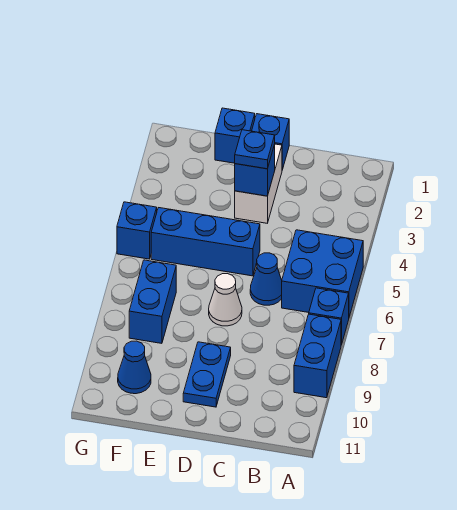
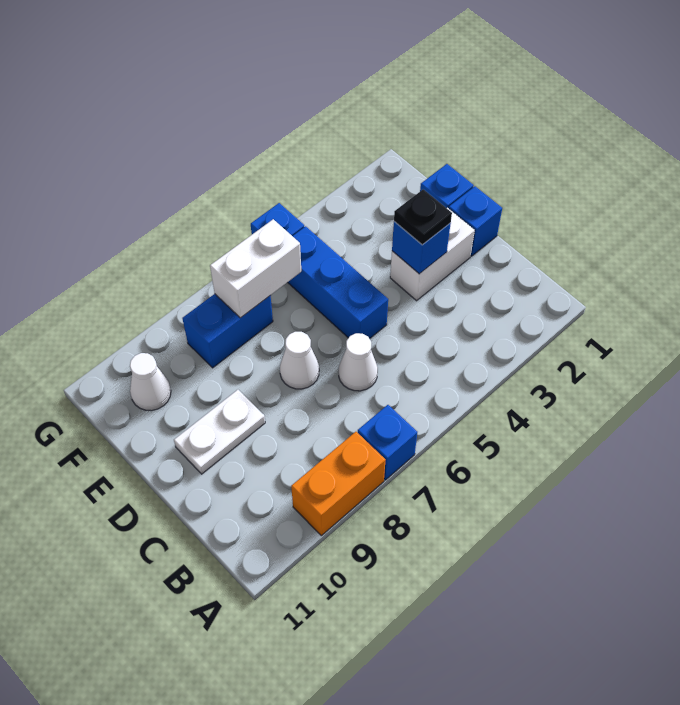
blue brick A5:B6 level 1 -> none
blue brick A8:A9 level 1 -> orange brick A8:A9 level 1
blue cone C6 level 1 -> white cone C6 level 1
blue plate D3 level 3 -> black plate D3 level 3
blue plate D9:D10 level 1 -> white plate D9:D10 level 1
none -> white brick F6:F7 level 2
blue cone F10 level 1 -> white cone F10 level 1

